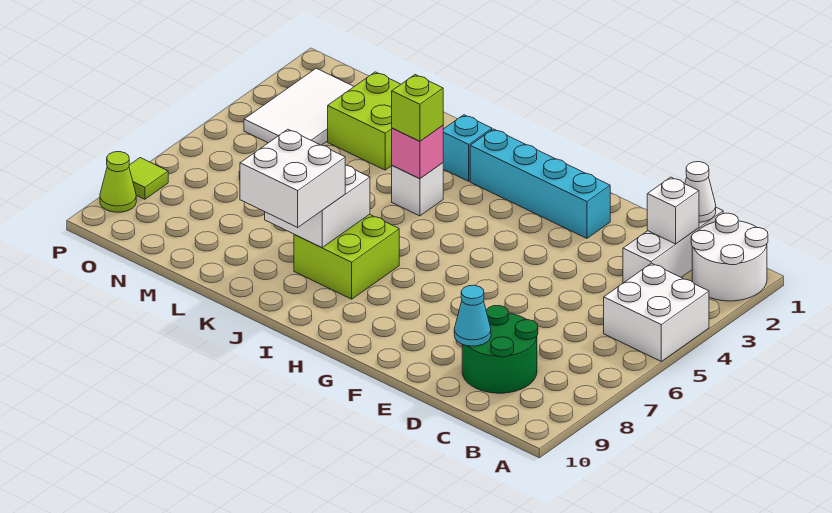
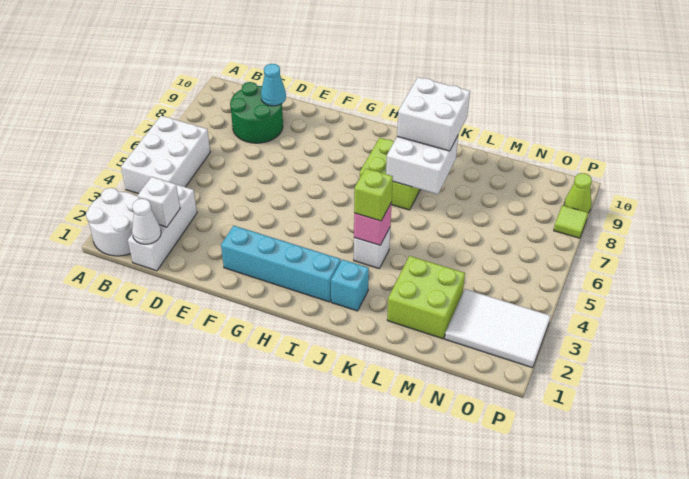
white brick A4:B5 level 1 -> white brick A4:B6 level 1
white tile N2:O4 level 1 -> white tile N2:P3 level 1

